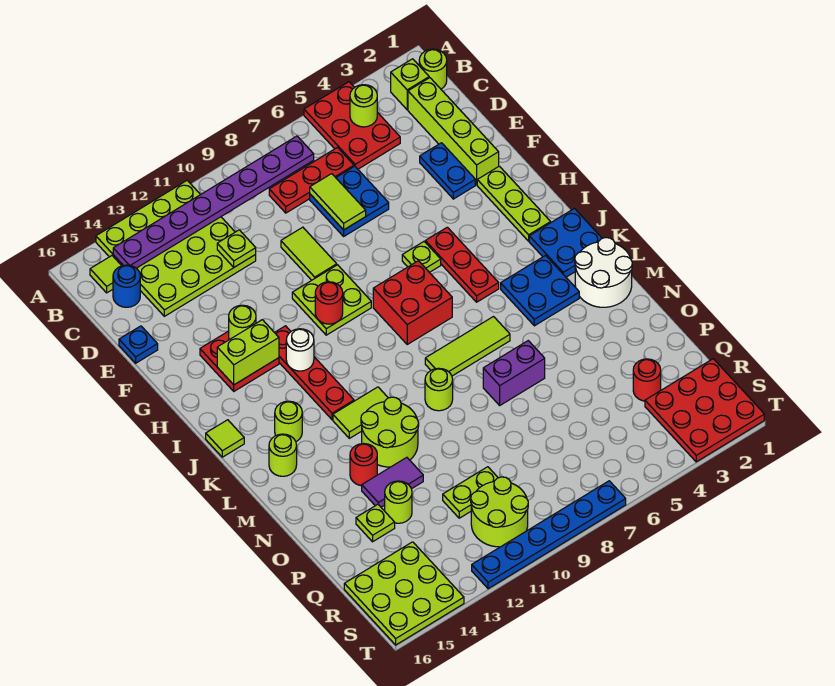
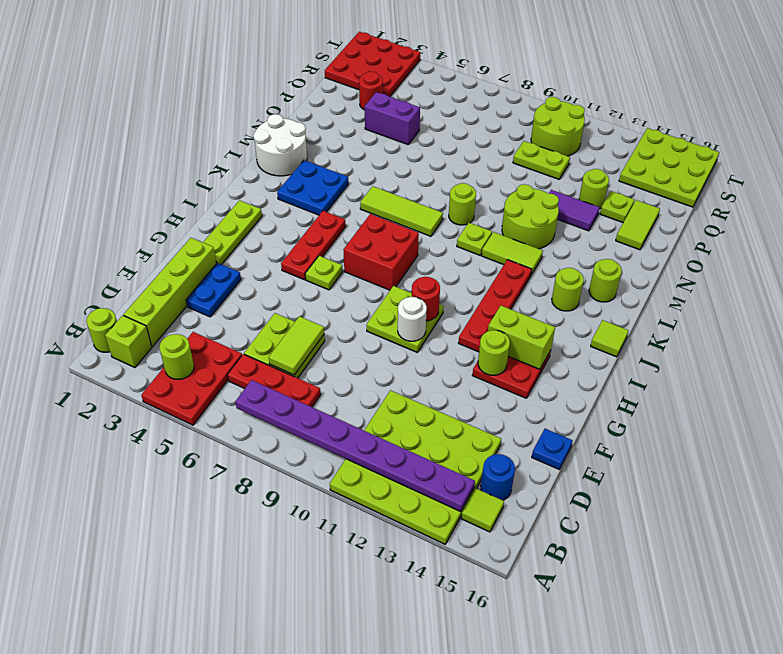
blue plate D6:E7 level 1 -> lime plate D6:E7 level 1
lime plate D11 level 2 -> lime plate L10 level 1
lime tile E9:F9 level 1 -> lime tile O15:P15 level 1
white round brick I12 level 2 -> white round brick G10 level 2
blue plate J1:K2 level 1 -> none
purple brick N6:N7 level 1 -> purple brick P4:P5 level 1
red round brick N13 level 1 -> none
blue plate T7:T12 level 1 -> none

